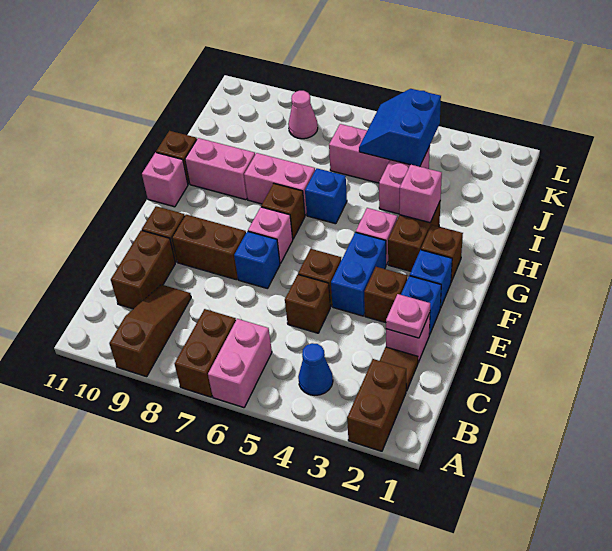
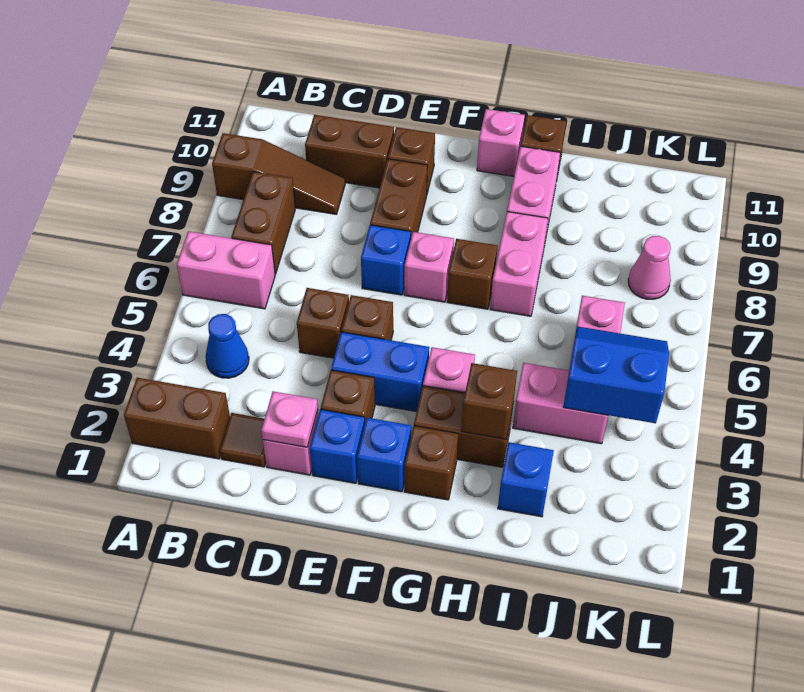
brown brick A7:B7 level 1 -> brown brick B7:B8 level 1
pink brick H3 level 2 -> brown brick H3 level 2
blue brick H6 level 1 -> blue brick I2 level 1

